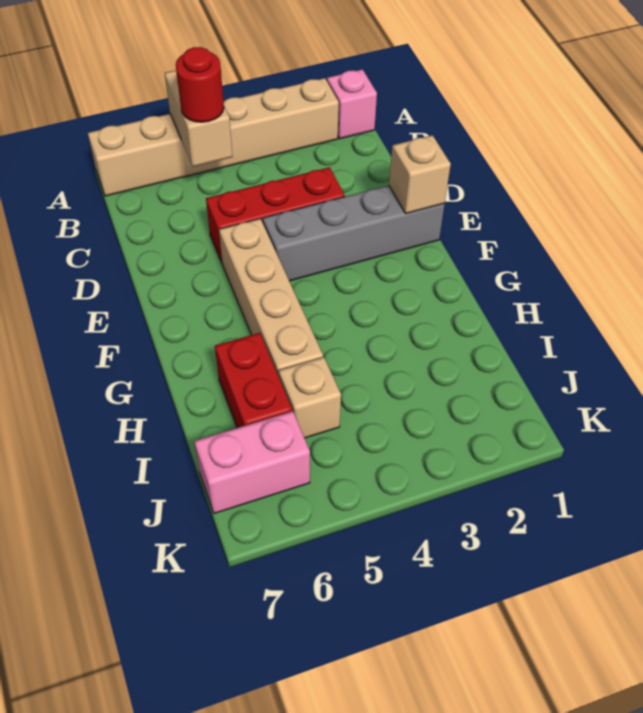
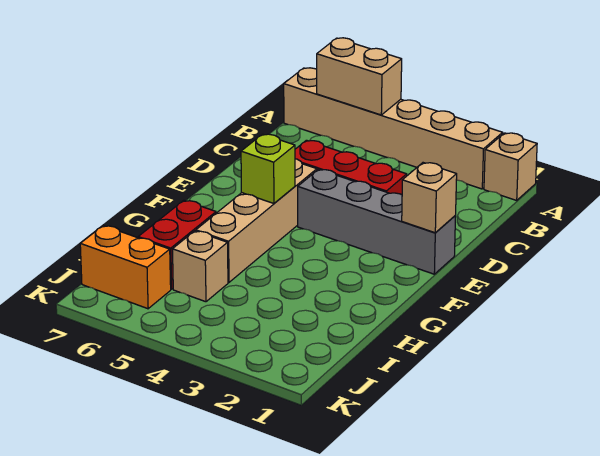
pink brick A1 level 1 -> tan brick A1 level 1
tan brick A5:B5 level 2 -> tan brick A5:A6 level 2
red round brick B5 level 3 -> none
none -> lime brick F5 level 2
pink brick J6:J7 level 1 -> orange brick J6:J7 level 1

